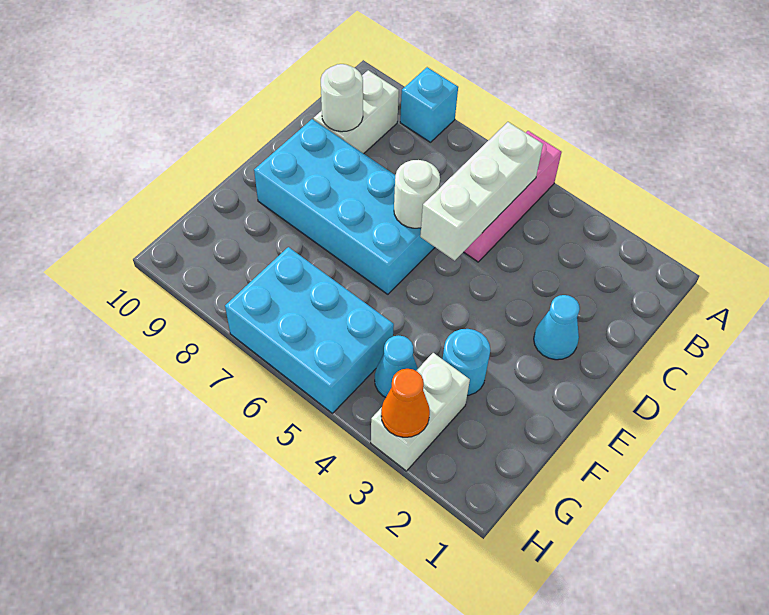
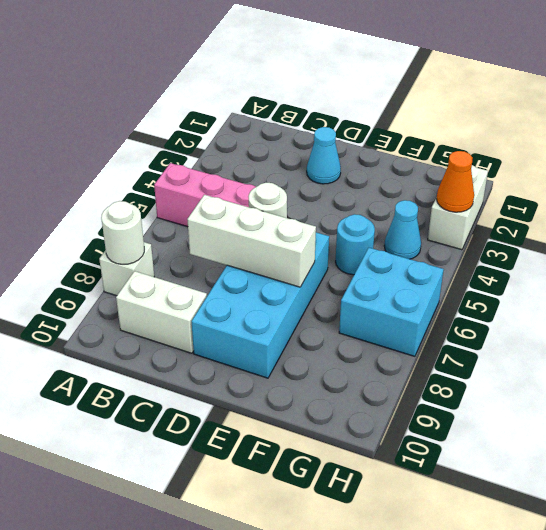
cyan brick A8 level 1 -> white brick A8 level 1
white brick B5:D5 level 2 -> white brick C7:E7 level 2
white round brick C9 level 2 -> white round brick A8 level 2
cyan round brick F3 level 1 -> cyan round brick F5 level 1
white brick G3:H3 level 1 -> white brick H2:H3 level 1
cyan brick G5:H7 level 1 -> cyan brick G6:H7 level 1

